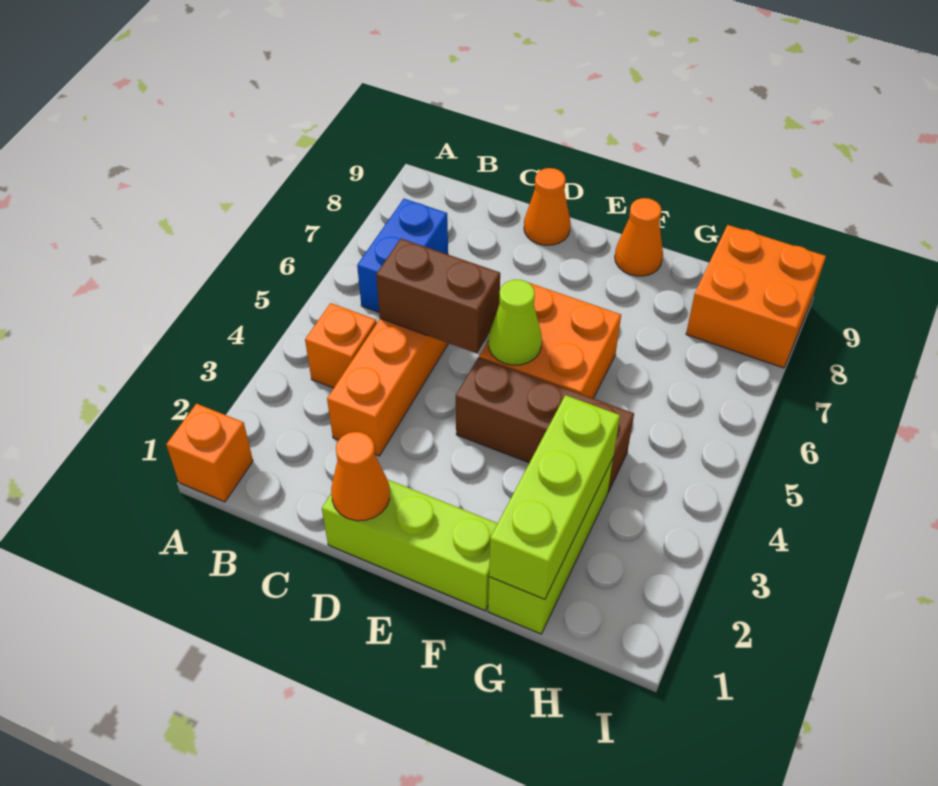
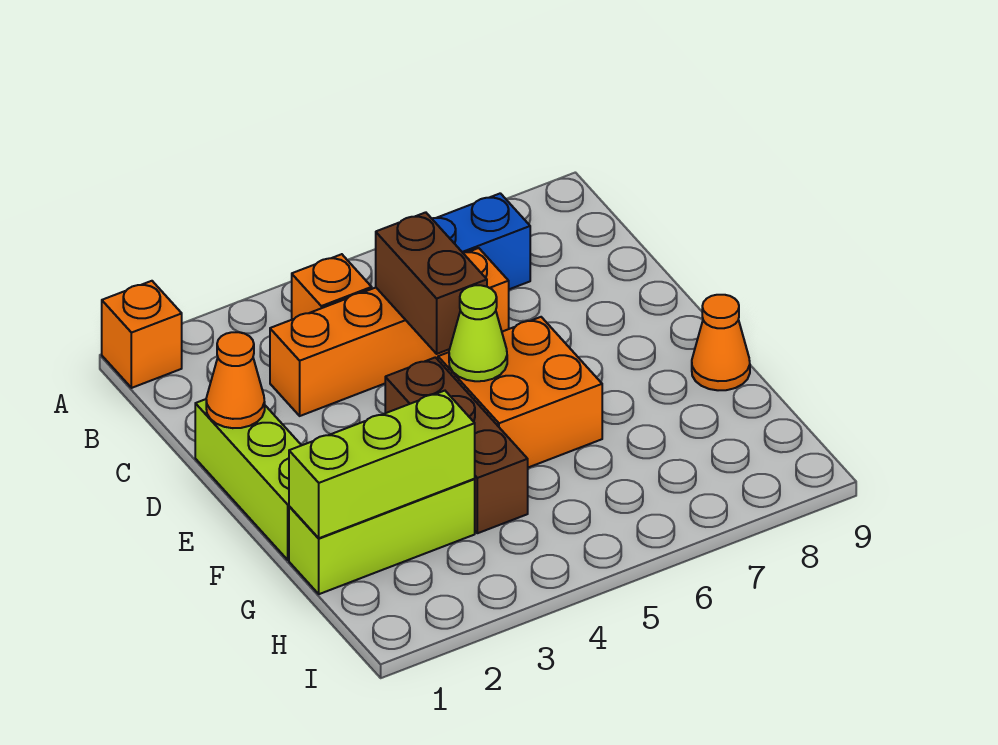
orange cone D9 level 1 -> none
orange brick H8:I9 level 1 -> none

